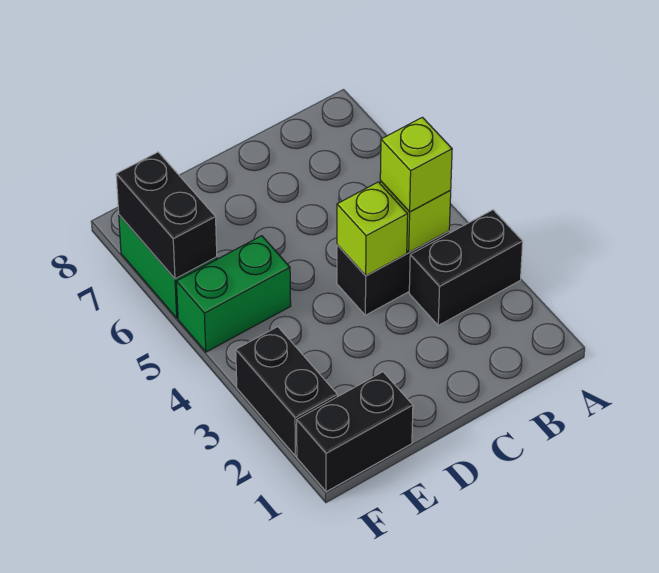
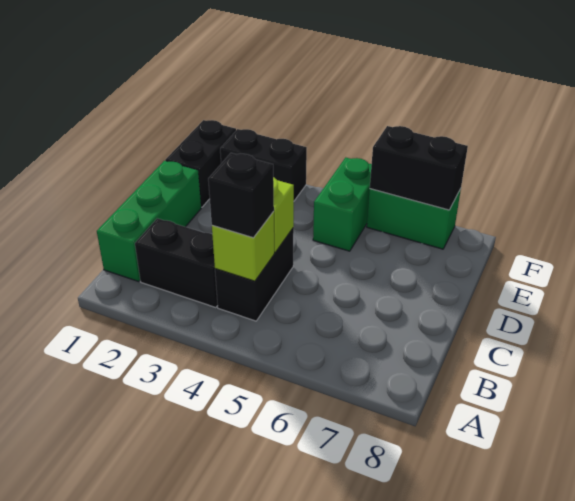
black brick A3:B3 level 1 -> black brick B2:B3 level 1
none -> green brick B1:D1 level 1
lime brick B4 level 3 -> black brick B4 level 3

